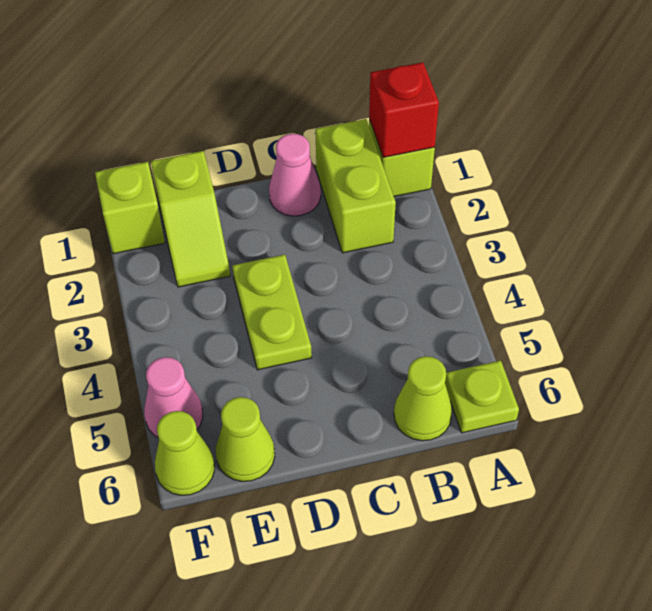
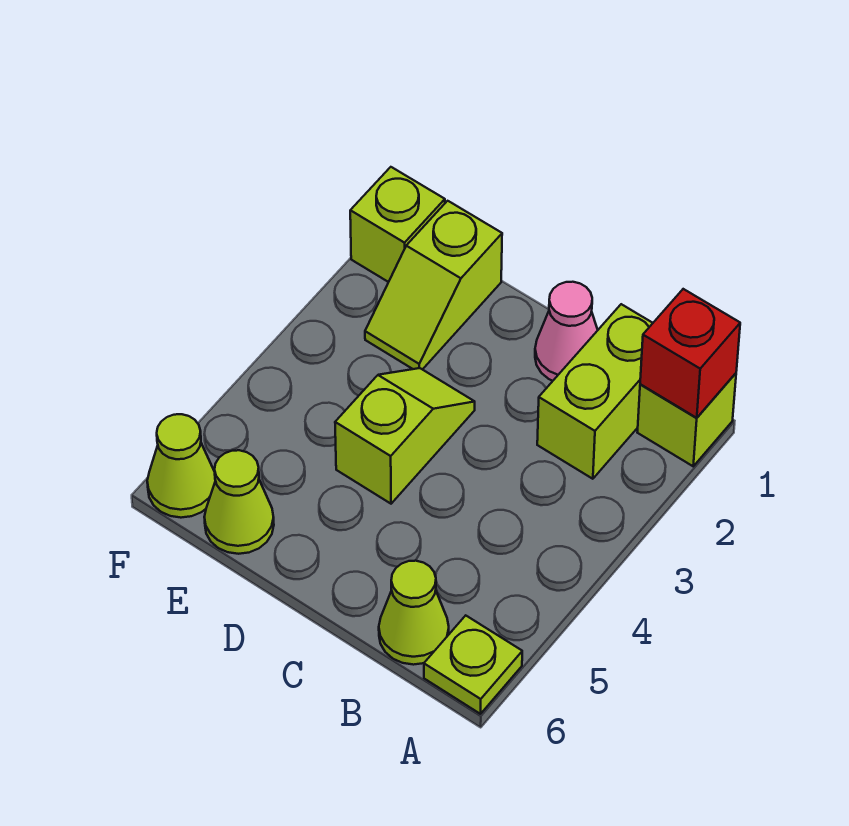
lime plate D3:D4 level 1 -> lime slope D3:D4 level 1 top 4
pink cone F5 level 1 -> none

